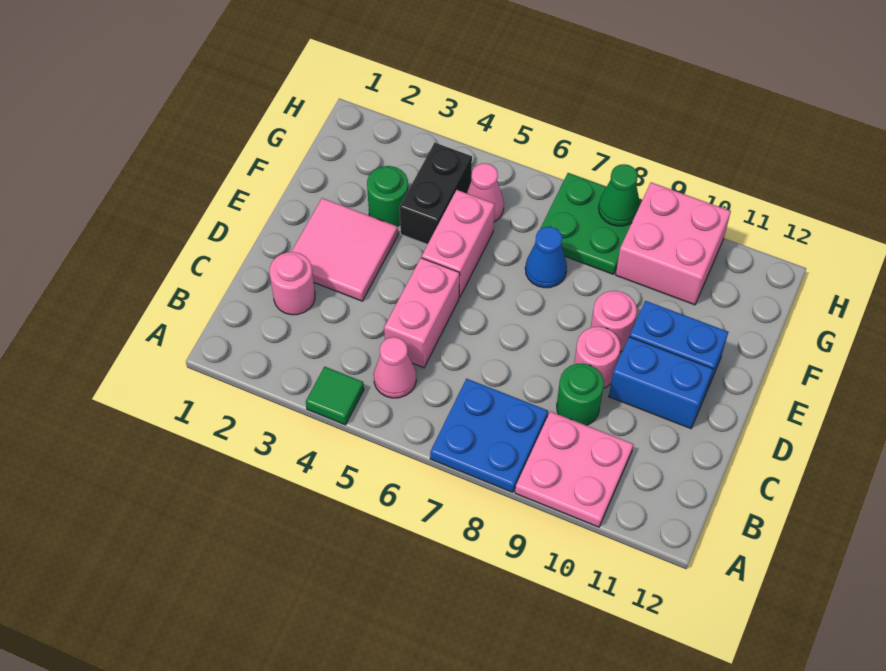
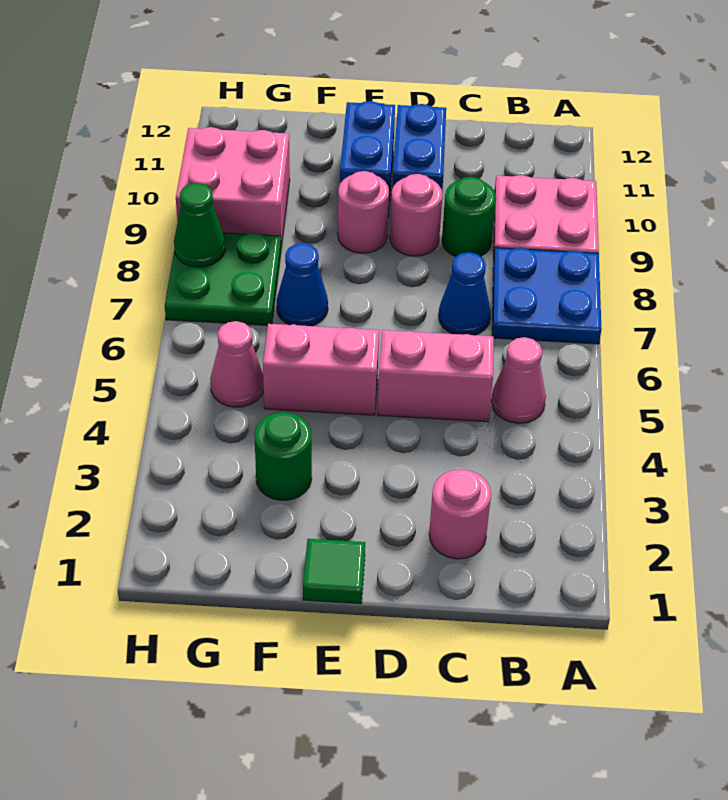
green tile A4 level 1 -> green tile E1 level 1
none -> blue cone C7 level 1
pink tile D2:E3 level 1 -> none
black brick F4:G4 level 1 -> none

